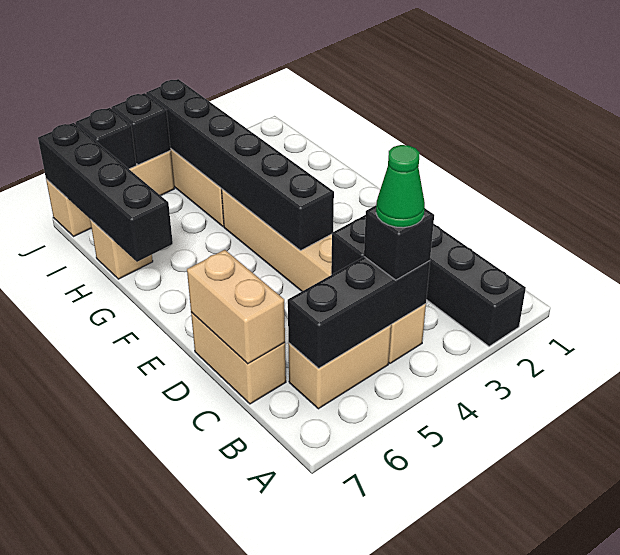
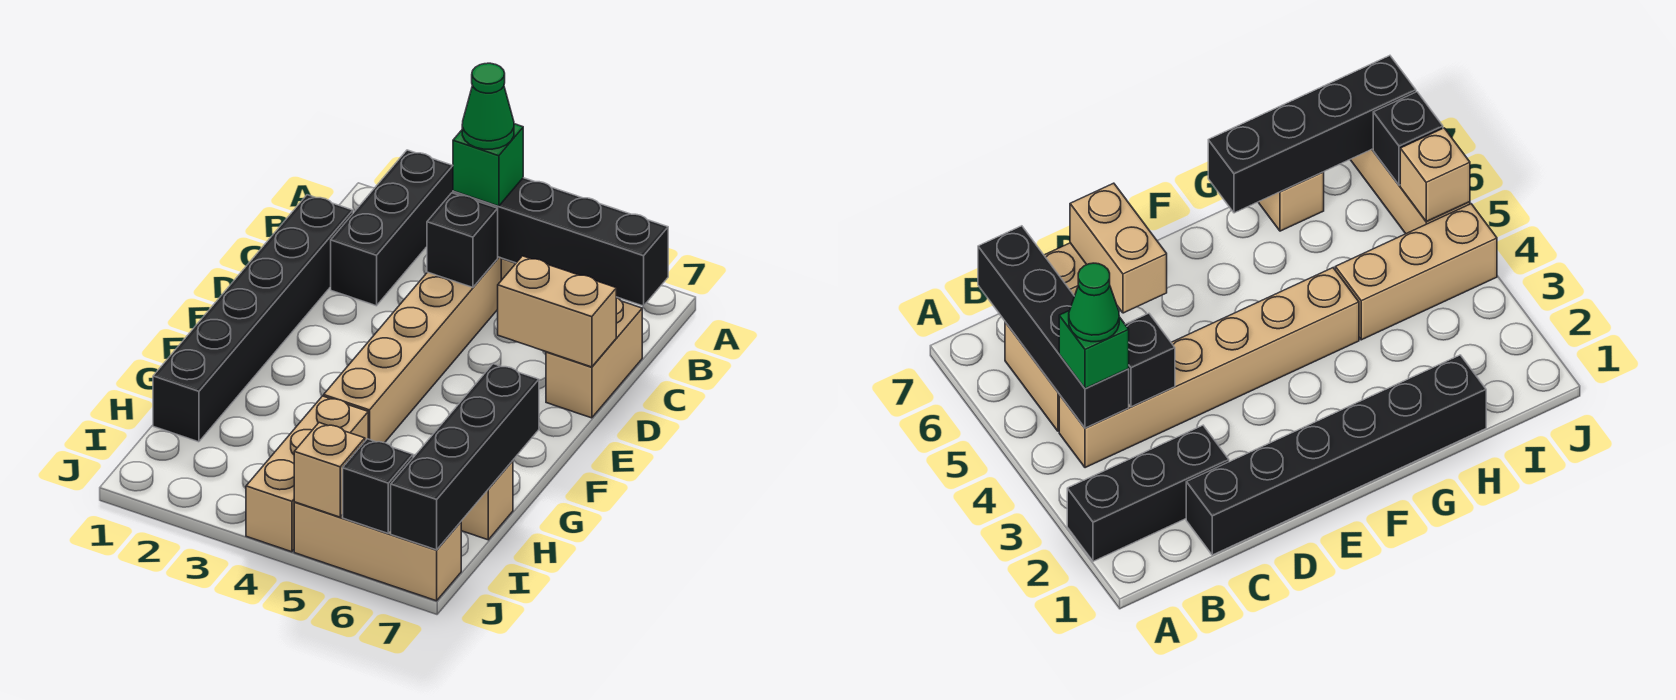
black brick B4:B6 level 2 -> black brick B4:B7 level 2
black brick B4 level 3 -> green brick B4 level 3
tan brick C7:D7 level 2 -> tan brick D6:D7 level 2
black brick E4:J4 level 2 -> black brick C1:H1 level 1
black brick J5 level 2 -> tan brick J5 level 2

